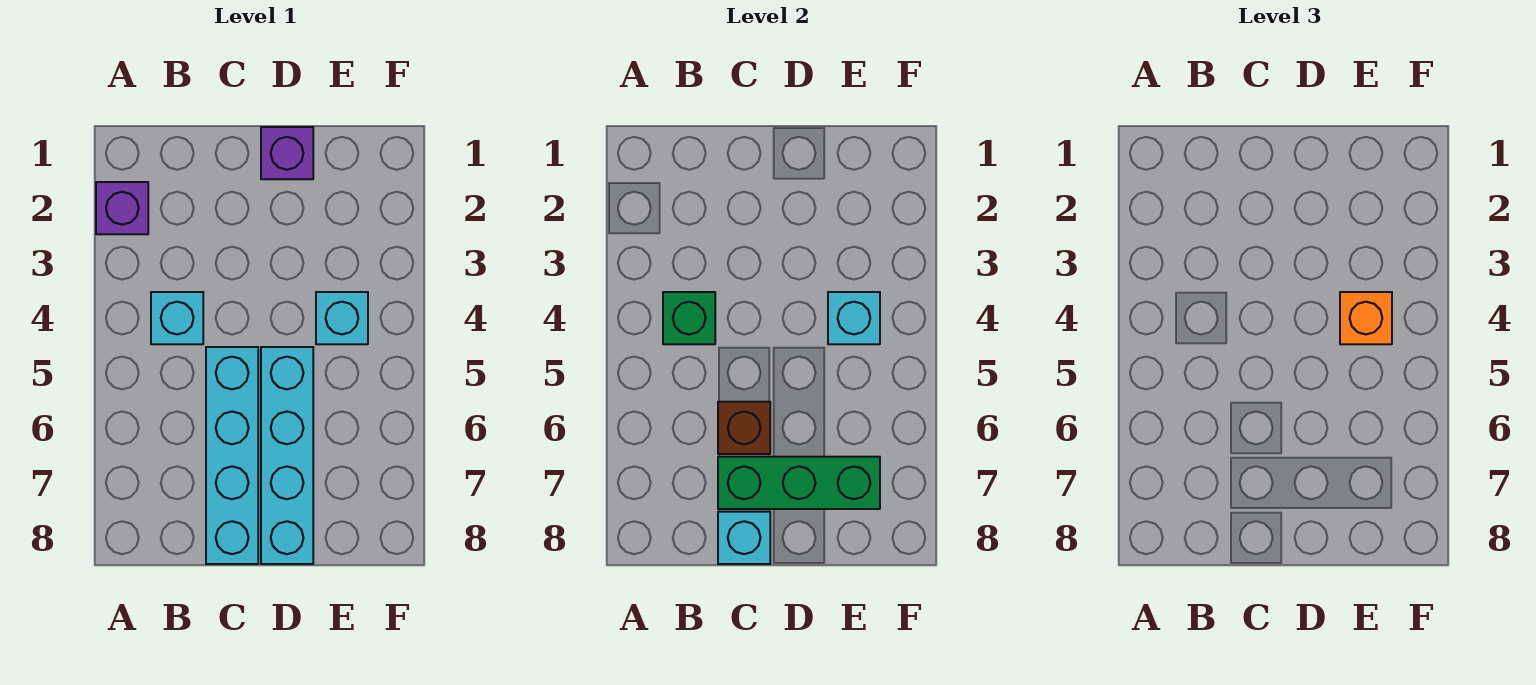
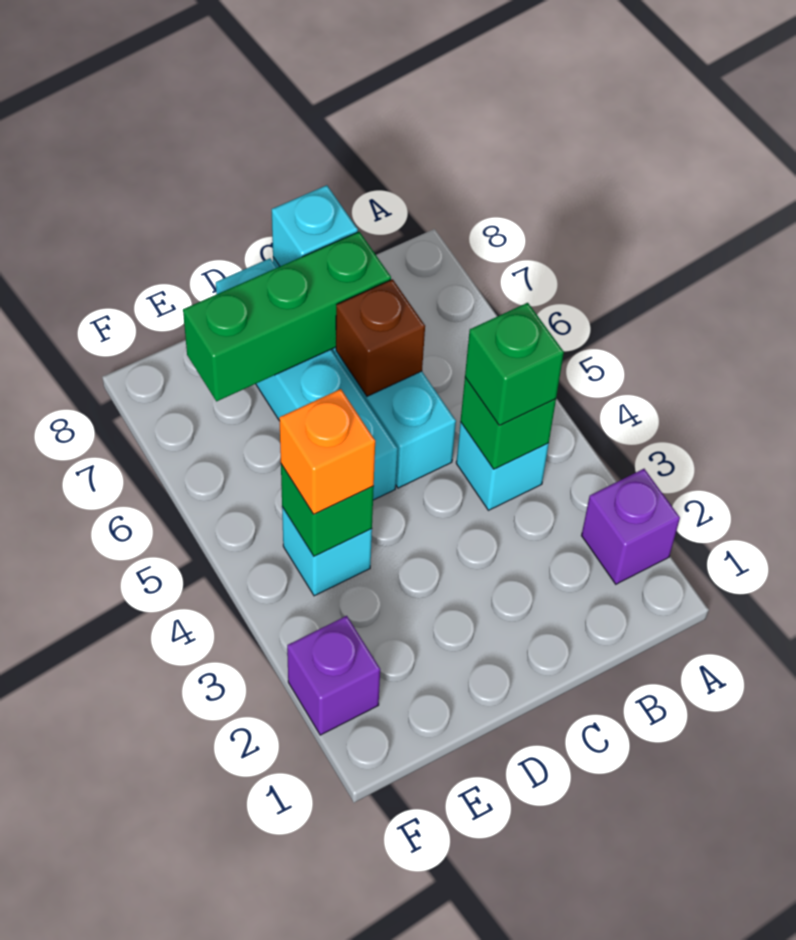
none -> green brick B4 level 3
purple brick D1 level 1 -> purple brick F2 level 1
cyan brick E4 level 2 -> green brick E4 level 2

